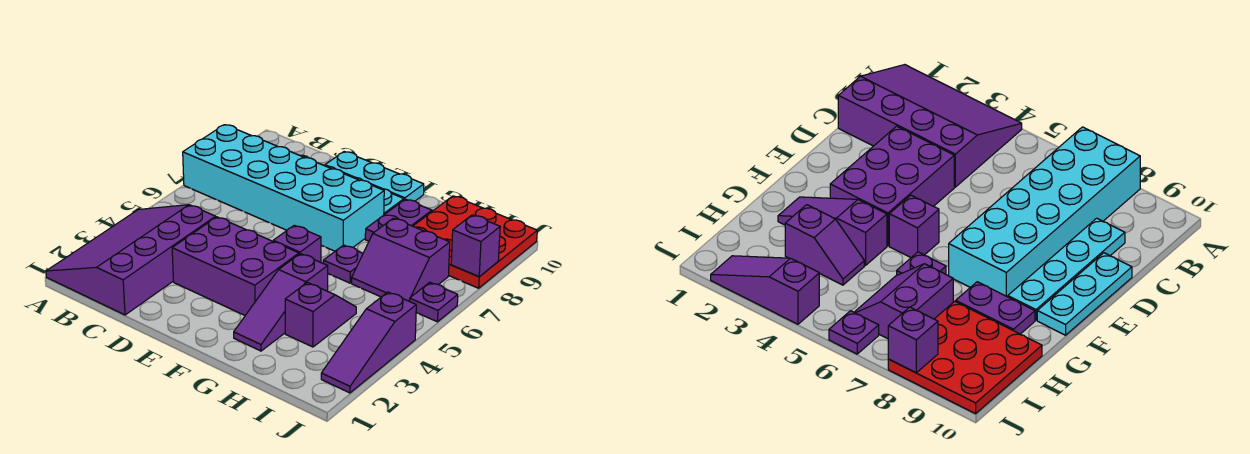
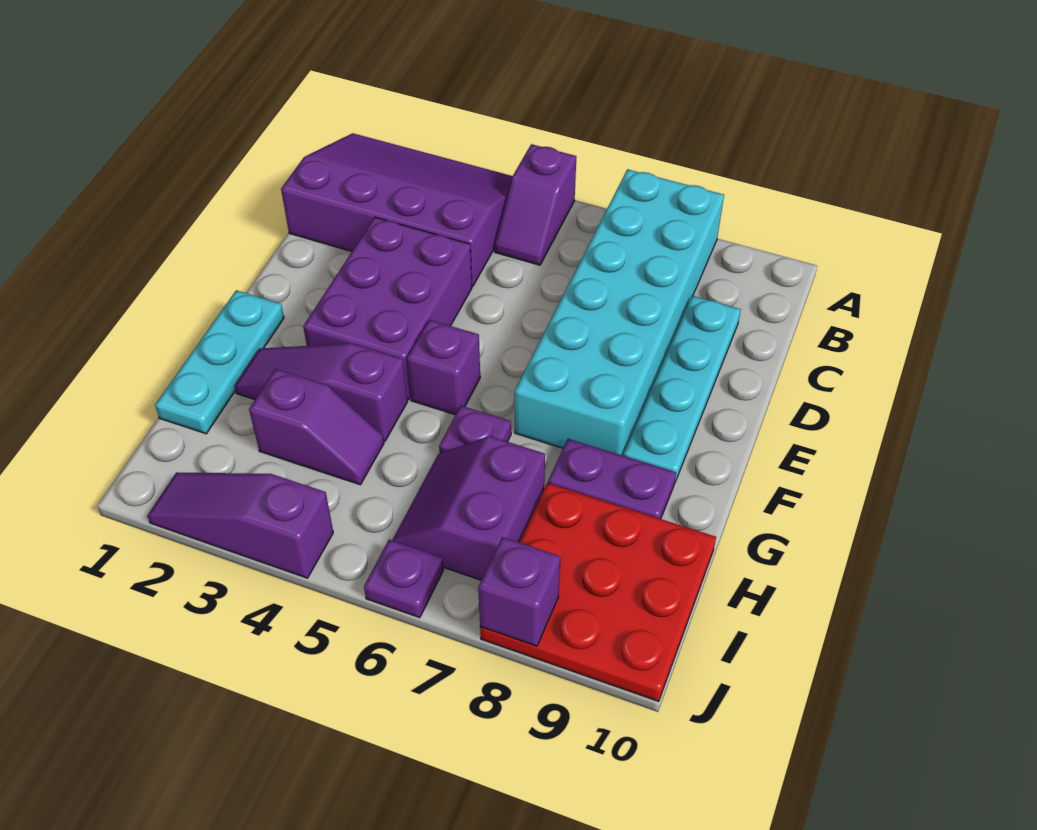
none -> purple slope A5:B5 level 1 top A
cyan plate D10:F10 level 1 -> cyan plate F1:H1 level 1

